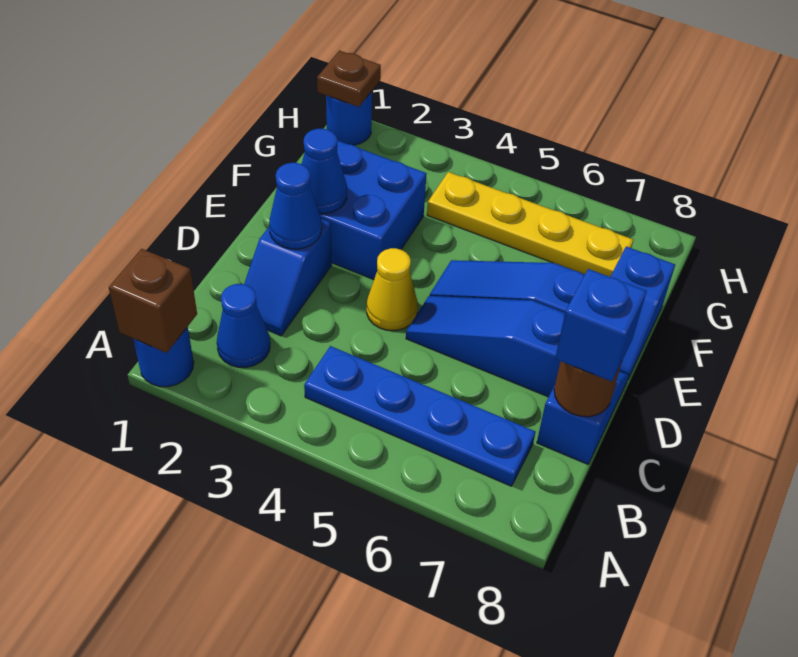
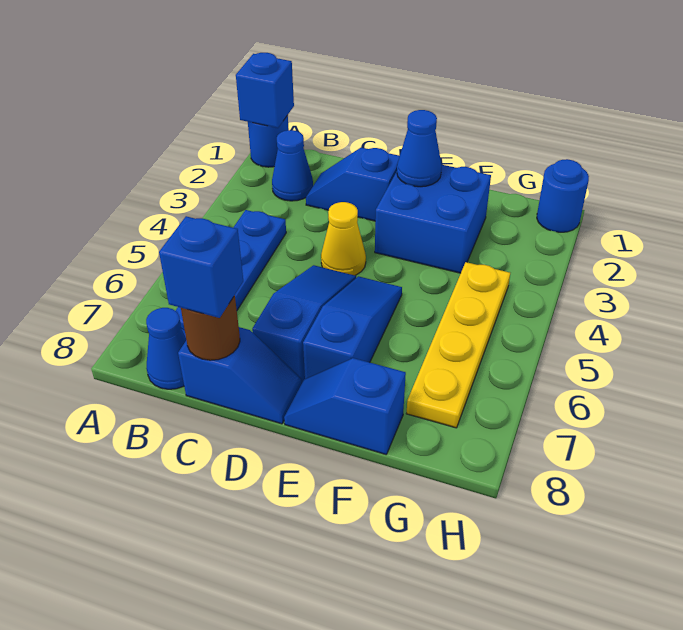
brown brick A1 level 2 -> blue brick A1 level 2
blue cone D2 level 2 -> blue cone B8 level 1
brown plate H1 level 2 -> none

